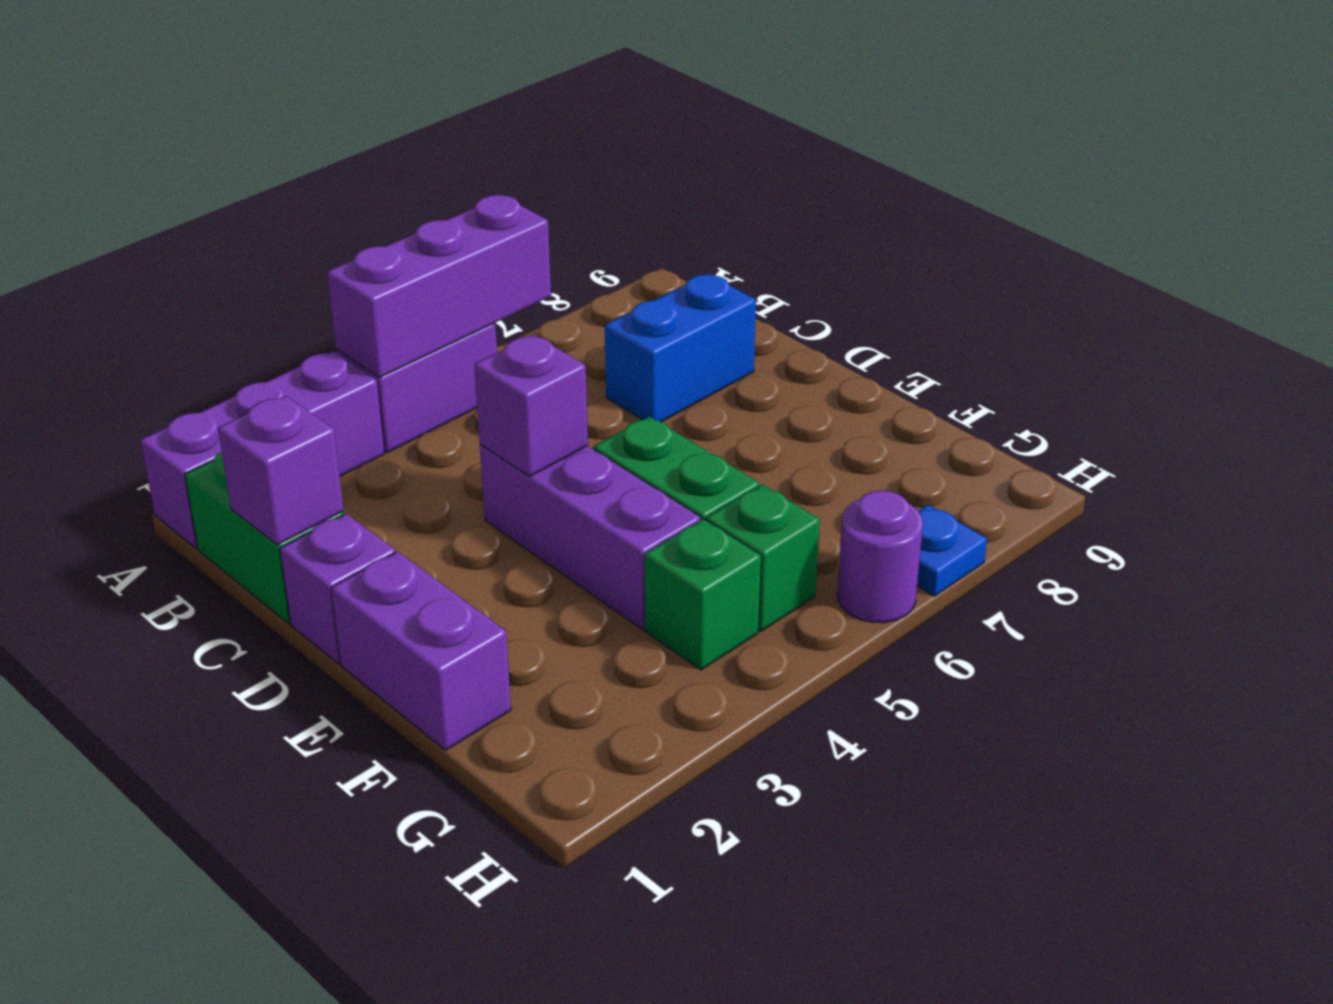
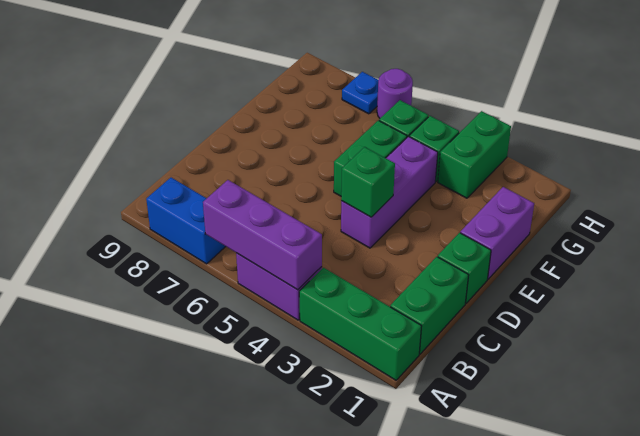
purple brick A1:A3 level 1 -> green brick A1:A3 level 1
purple brick C1 level 2 -> none
blue brick C7:C8 level 1 -> blue brick A7:A8 level 1
purple brick D1 level 1 -> green brick D1 level 1
purple brick D4 level 2 -> green brick D4 level 2
none -> green brick G3:H3 level 1

